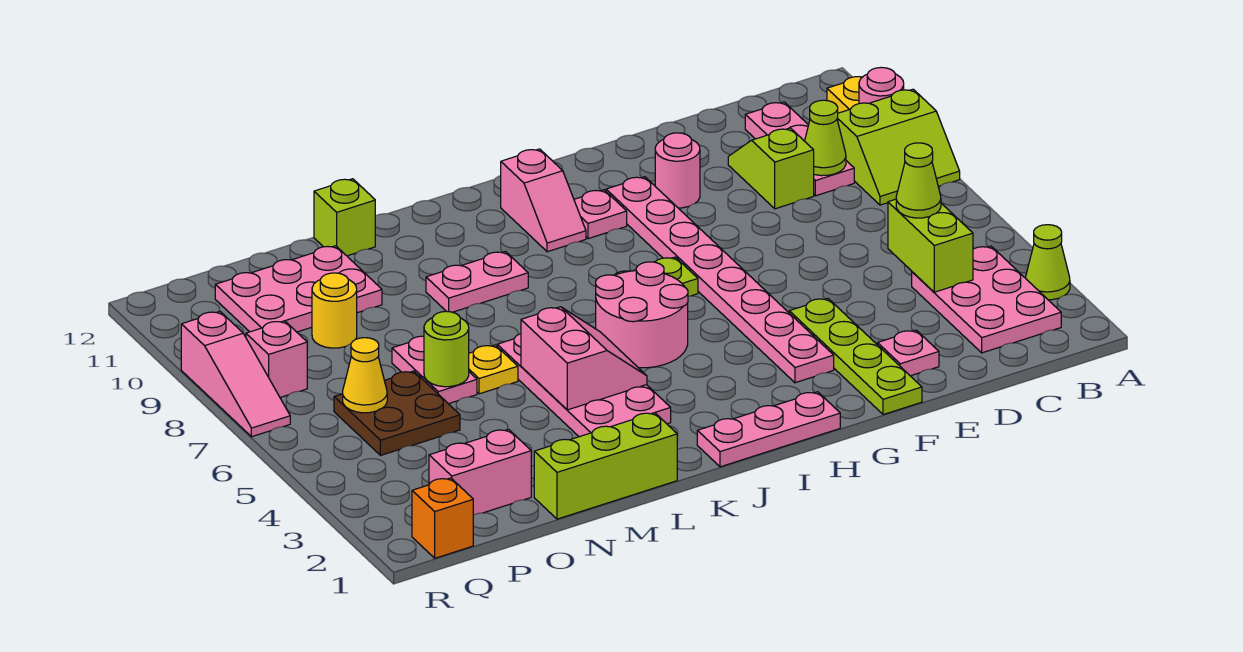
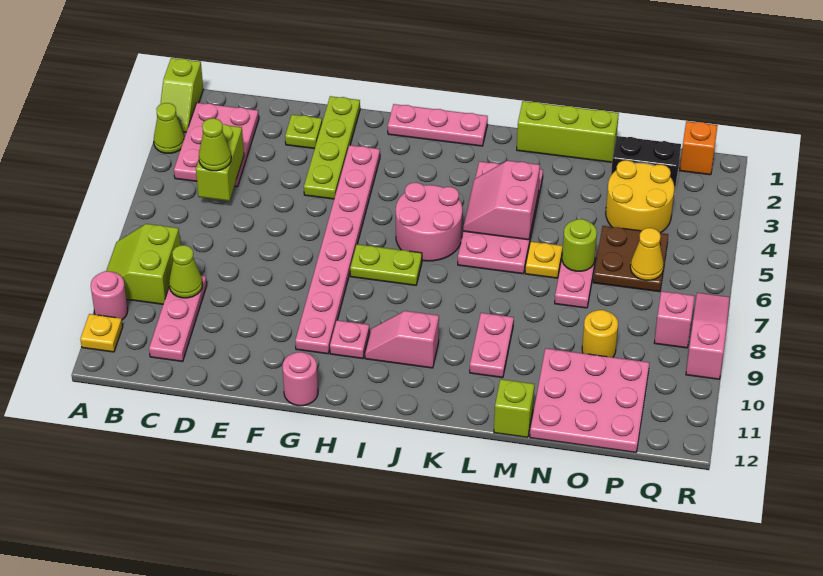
lime slope A8:B9 level 1 top 9 -> lime slope A8:B9 level 1 top B
lime slope D9:D10 level 1 top 9 -> lime slope A1:A2 level 1 top 1
pink plate E2 level 1 -> lime plate E2 level 1
pink round brick F10 level 1 -> pink round brick G12 level 1
pink slope I10:I11 level 1 top 11 -> pink slope I10:J10 level 1 top J
pink plate K9:L9 level 1 -> pink plate L9:L10 level 1
pink plate N10:P11 level 1 -> pink plate N10:P12 level 1
pink brick O2:P2 level 1 -> black brick O2:P2 level 1
none -> yellow round brick O3:P4 level 1

